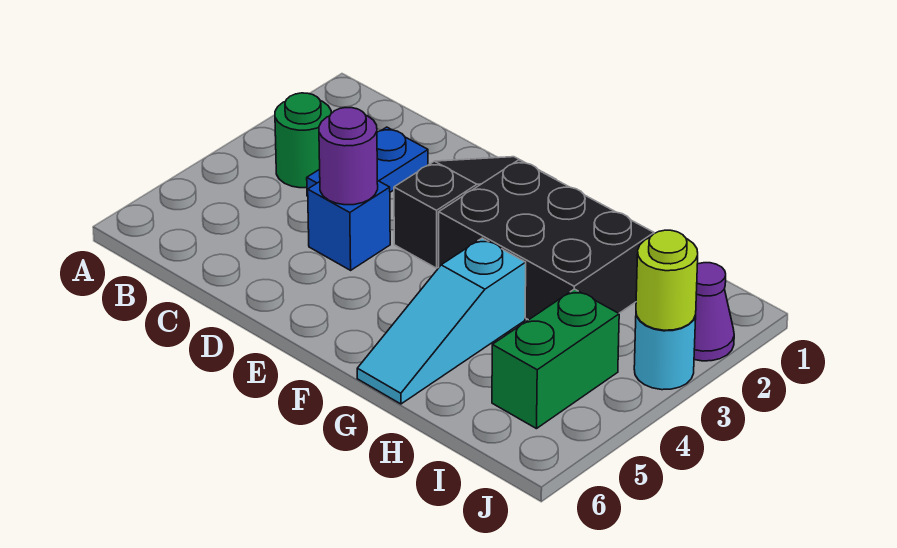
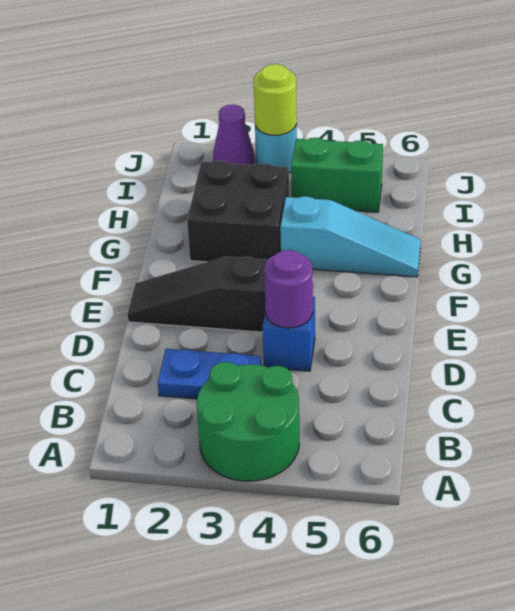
green round brick B3 level 1 -> green round brick A3:B4 level 1
black brick F2:H3 level 1 -> black brick G2:H3 level 1

